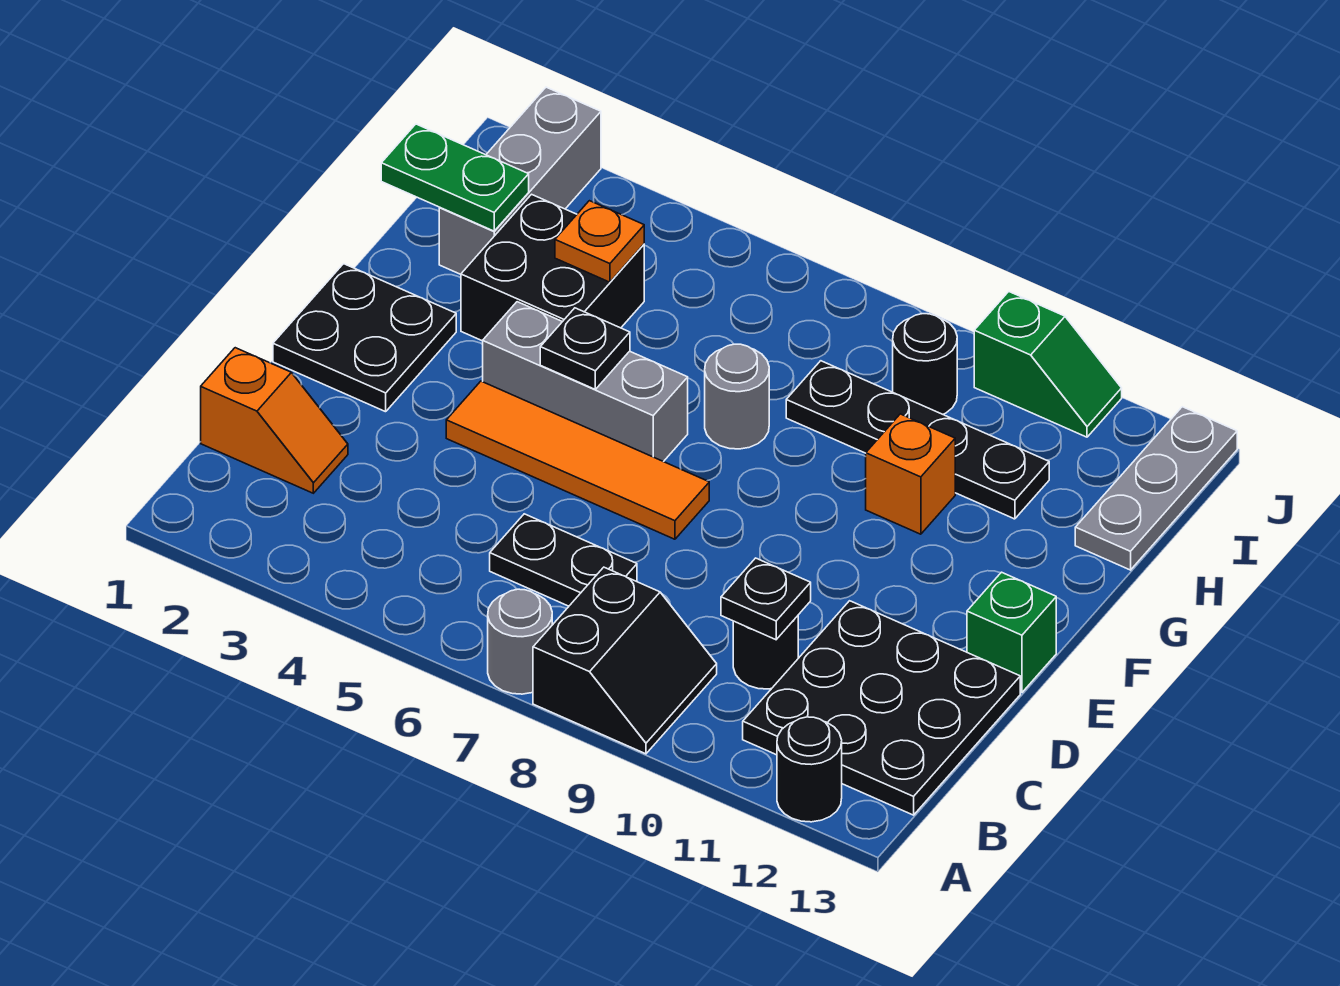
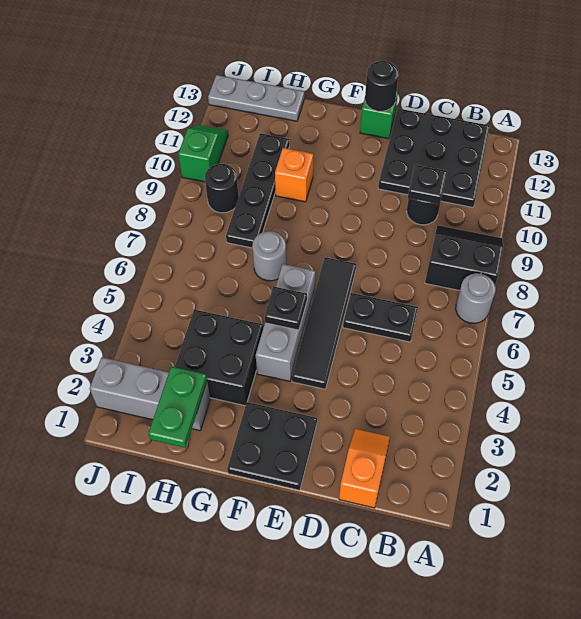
black round brick A12 level 1 -> black round brick E13 level 2
black plate C6:C7 level 1 -> black plate C6:D6 level 1
orange tile E4:E7 level 1 -> black tile E4:E7 level 1
orange plate H4 level 2 -> none

